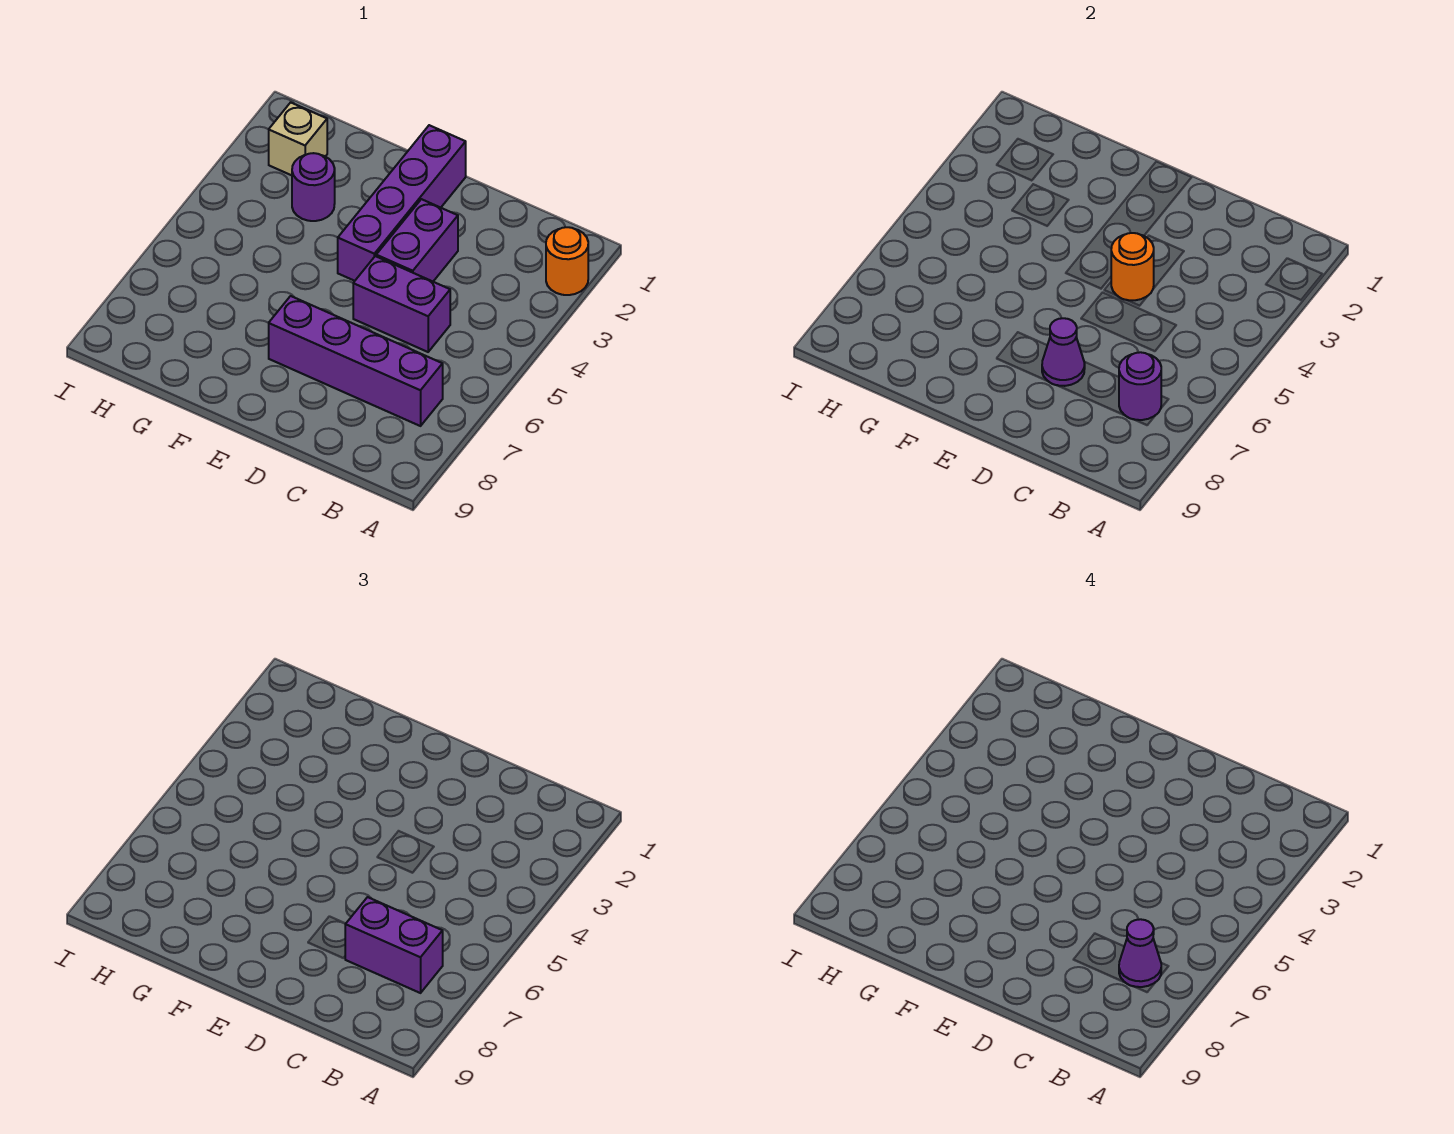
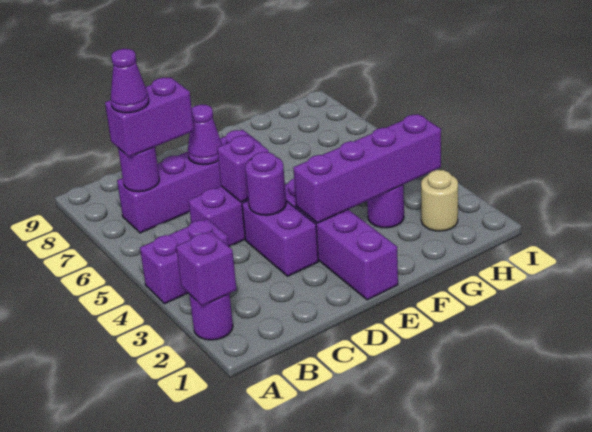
orange round brick A2 level 1 -> purple round brick A2 level 1
none -> purple brick A2 level 2
none -> purple brick A4:B4 level 1
orange round brick D4 level 2 -> purple round brick D4 level 2
none -> purple brick D5 level 2
none -> purple brick E3:H3 level 2
tan brick H2 level 1 -> tan round brick H2 level 1

